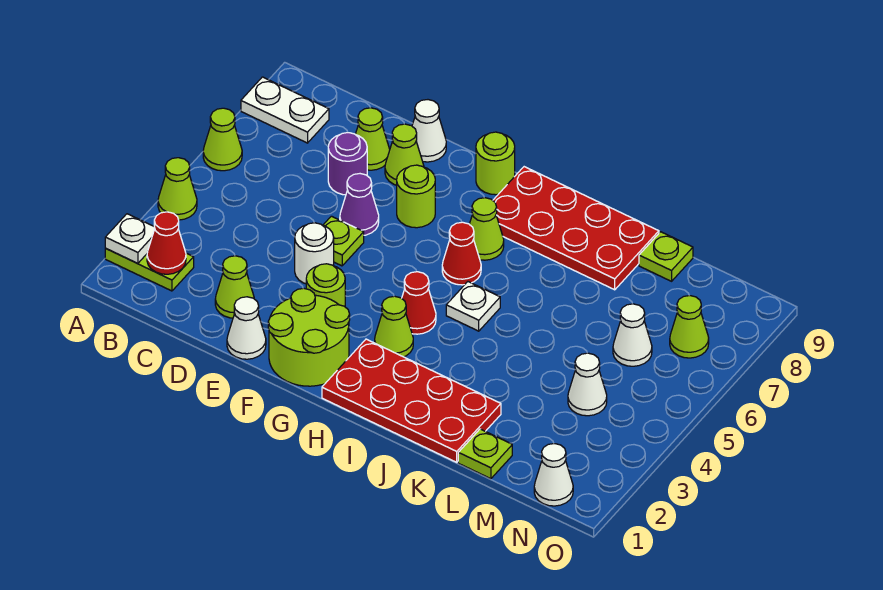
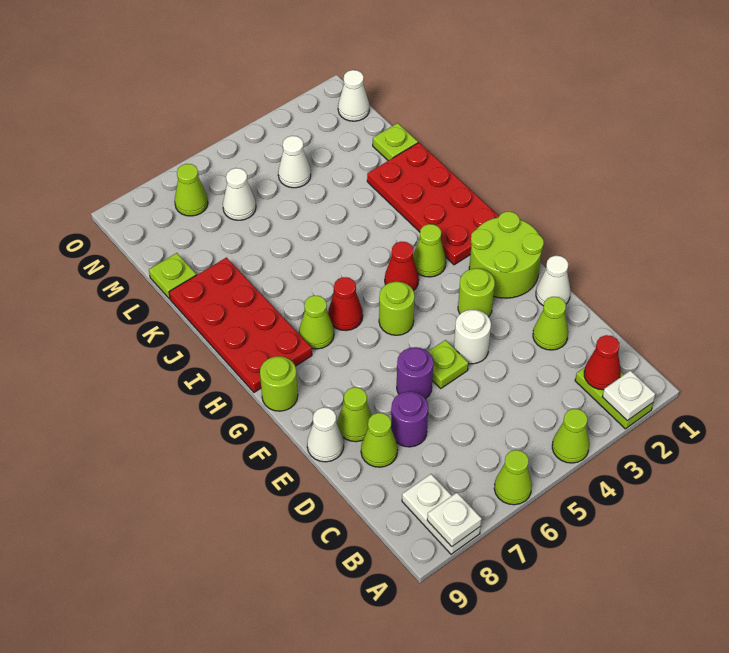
purple cone E6 level 1 -> purple round brick E6 level 1
lime round brick F7 level 1 -> lime round brick G5 level 1
white plate I5 level 1 -> white plate A8 level 2

